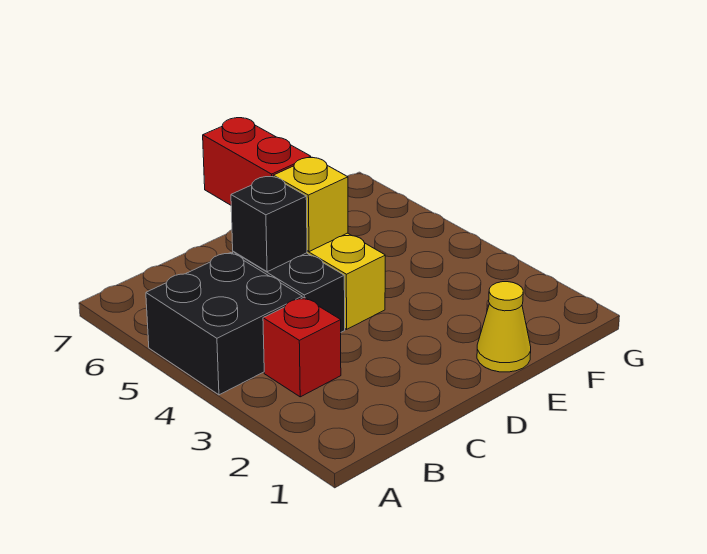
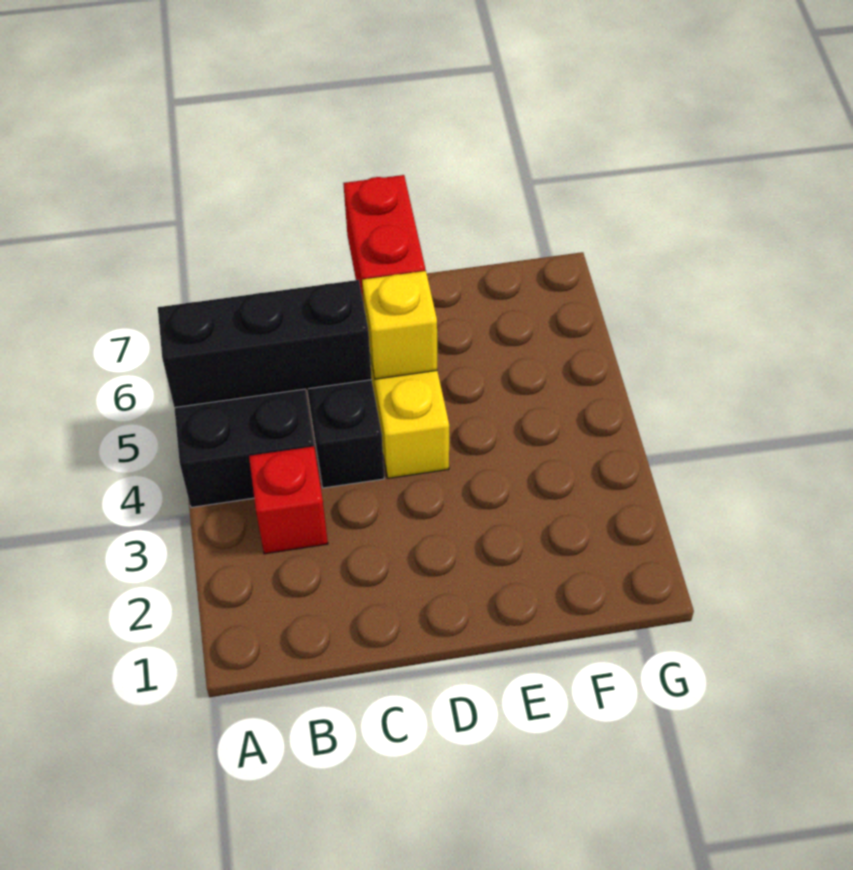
black brick C5 level 2 -> black brick A5:C5 level 2
yellow cone E1 level 1 -> none

